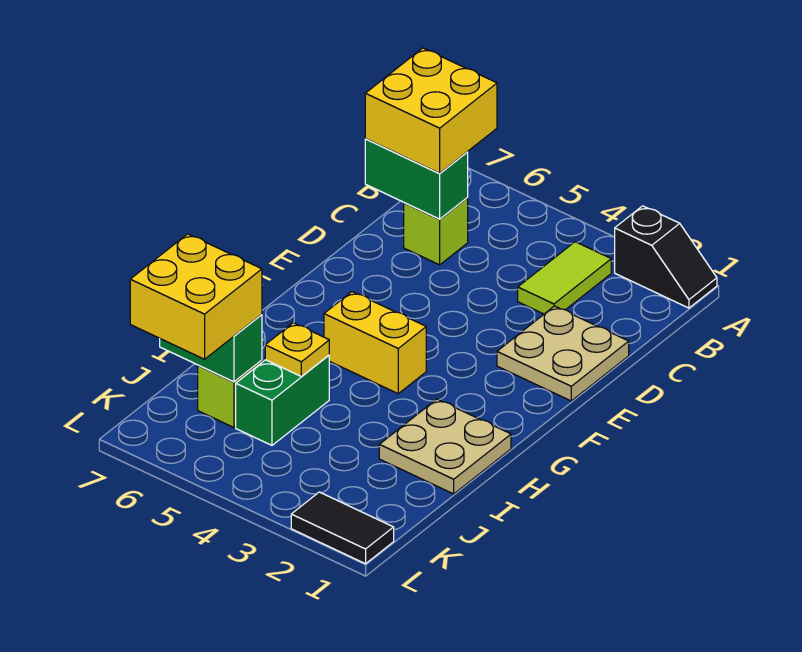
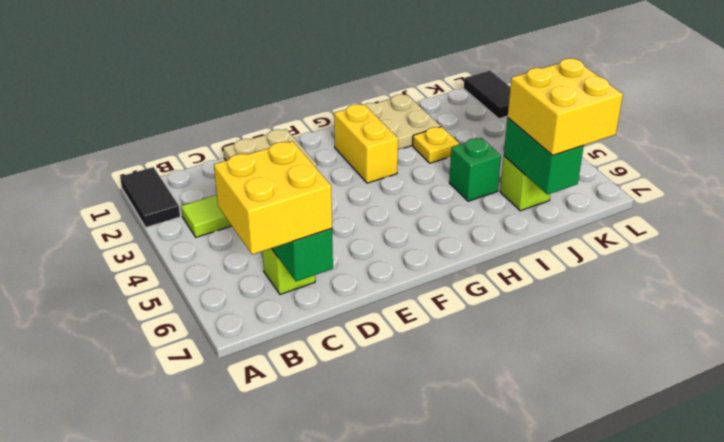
black slope A1:A2 level 1 top 2 -> black tile A1:A2 level 1
yellow brick G4:G5 level 1 -> yellow brick G2:G3 level 1
green brick I5:J5 level 1 -> green brick I5 level 1
yellow plate I5 level 2 -> yellow plate I3 level 1

